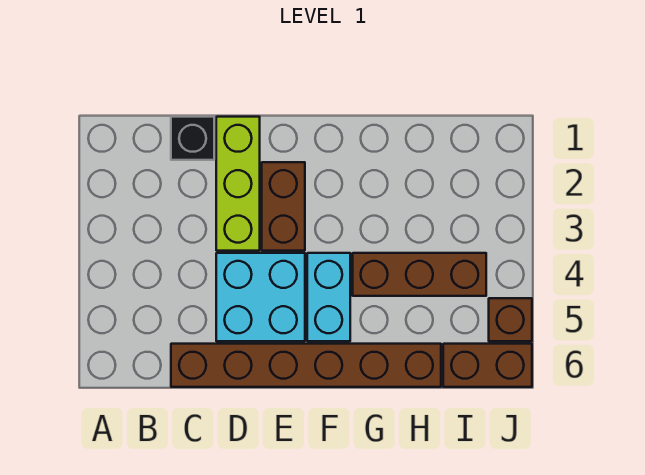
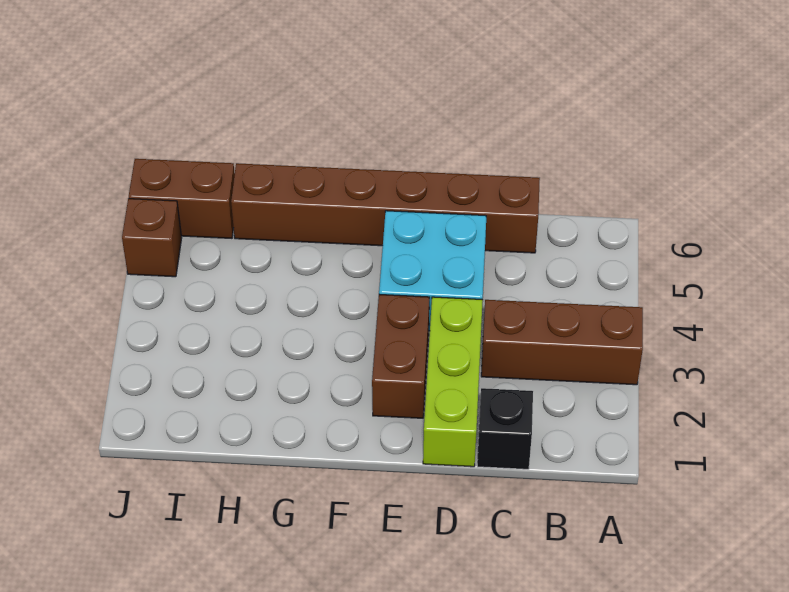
cyan brick F4:F5 level 1 -> none
brown brick G4:I4 level 1 -> brown brick A3:C3 level 1

